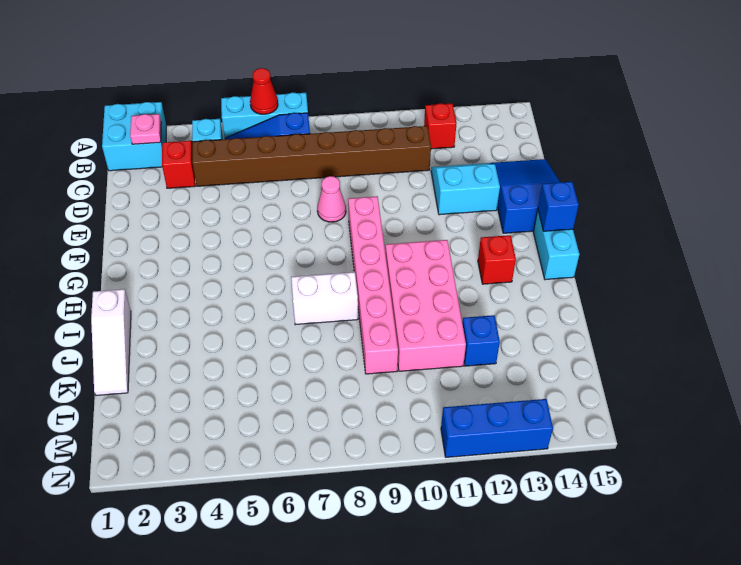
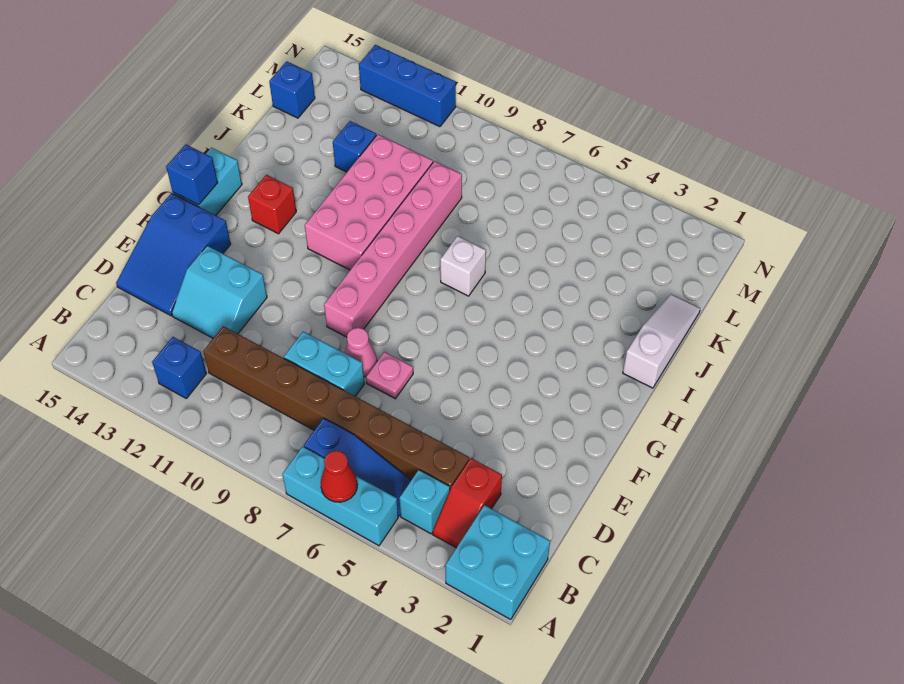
pink plate B2 level 2 -> pink plate E7 level 1
red brick B12 level 1 -> blue brick B12 level 1
none -> cyan brick D8:D9 level 1
white brick I7:I8 level 1 -> white brick I7 level 1
none -> blue brick L15 level 1

